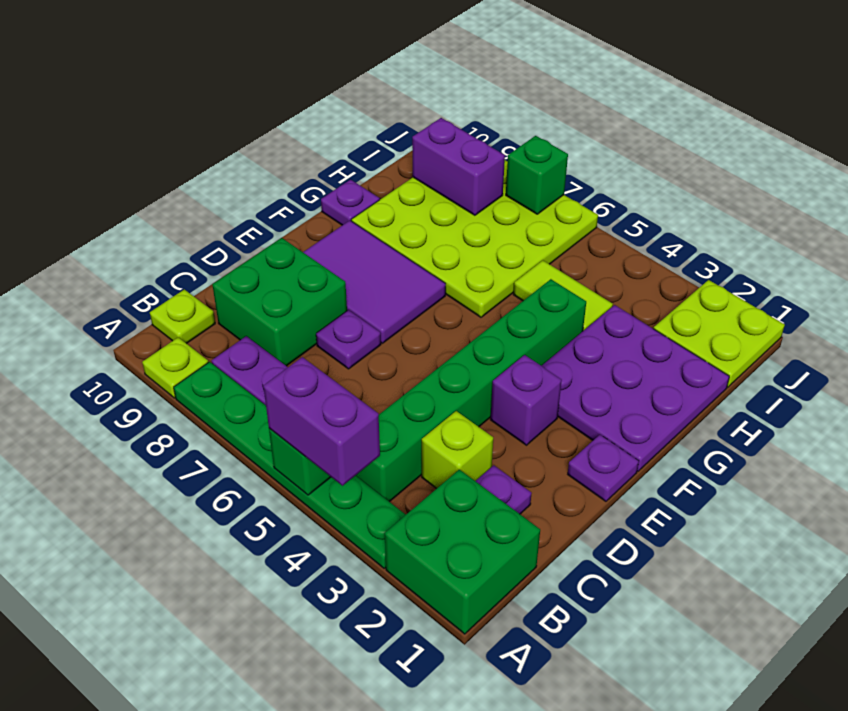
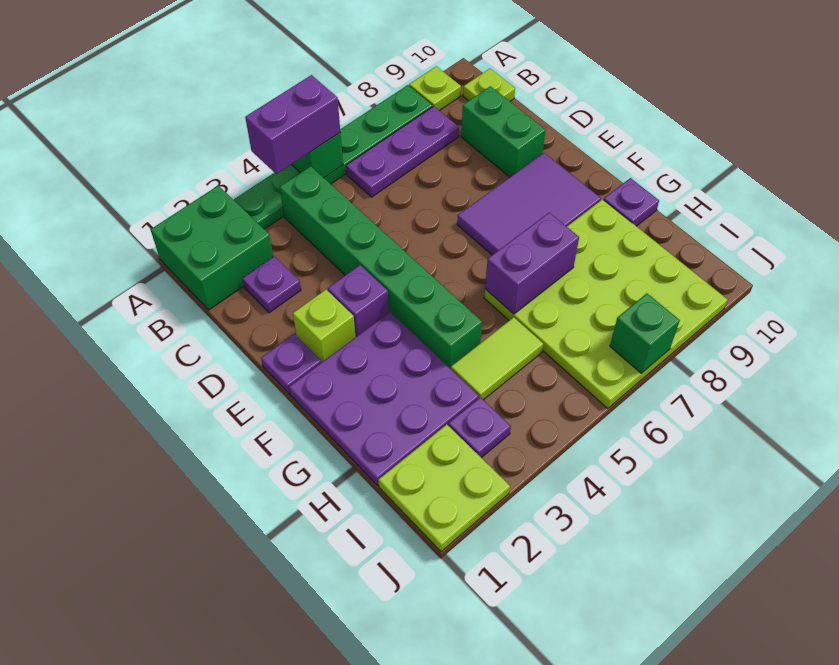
lime brick C3 level 1 -> lime brick E2 level 1
green brick C8:D9 level 1 -> green brick C9:D9 level 1
purple plate D7 level 1 -> purple plate I3 level 1
purple brick I8:I9 level 2 -> purple brick G6:G7 level 2

